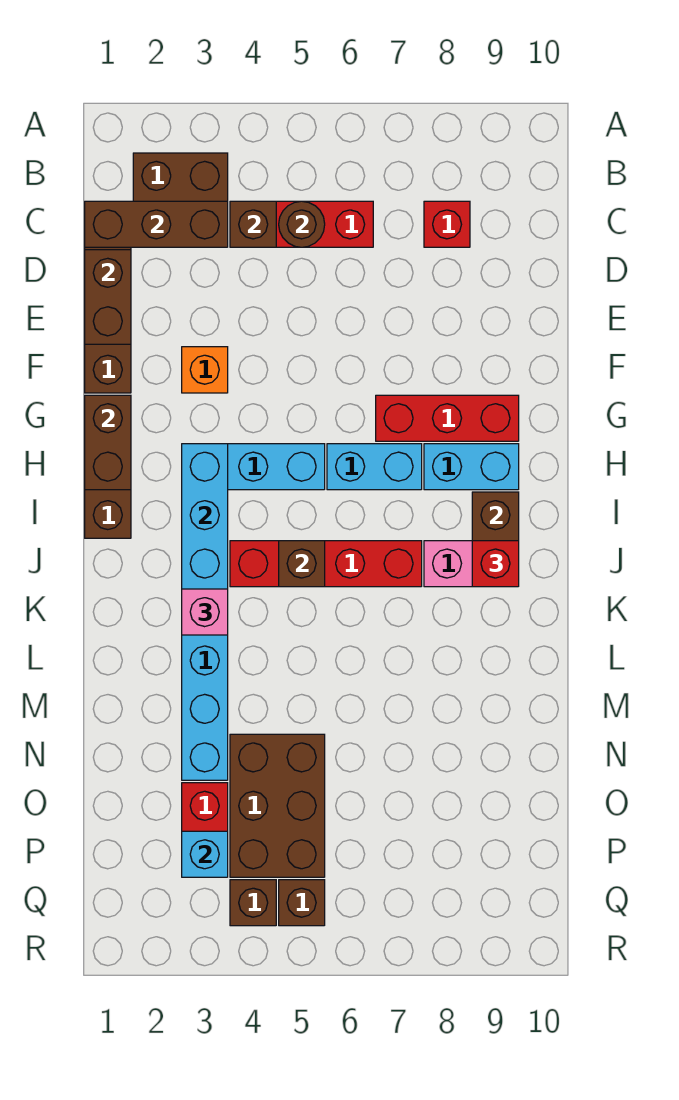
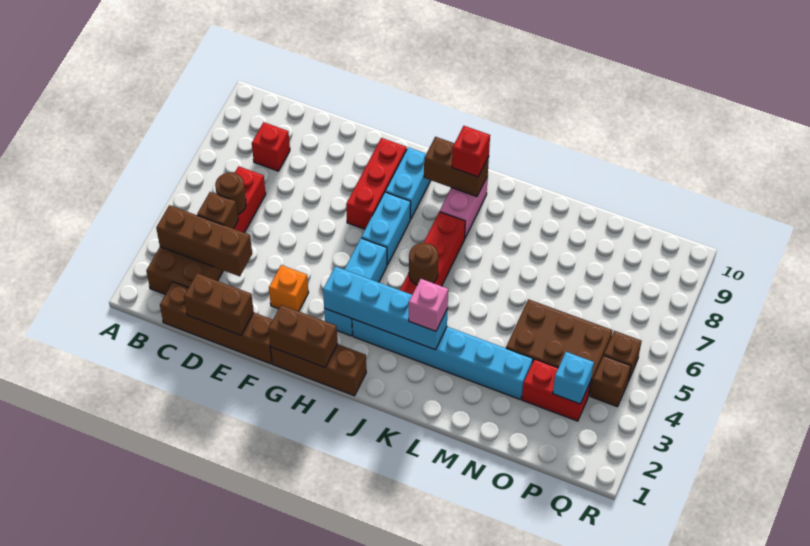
brown brick C1:C3 level 2 -> brown brick B3:D3 level 2
brown brick J5 level 2 -> brown round brick J5 level 2

